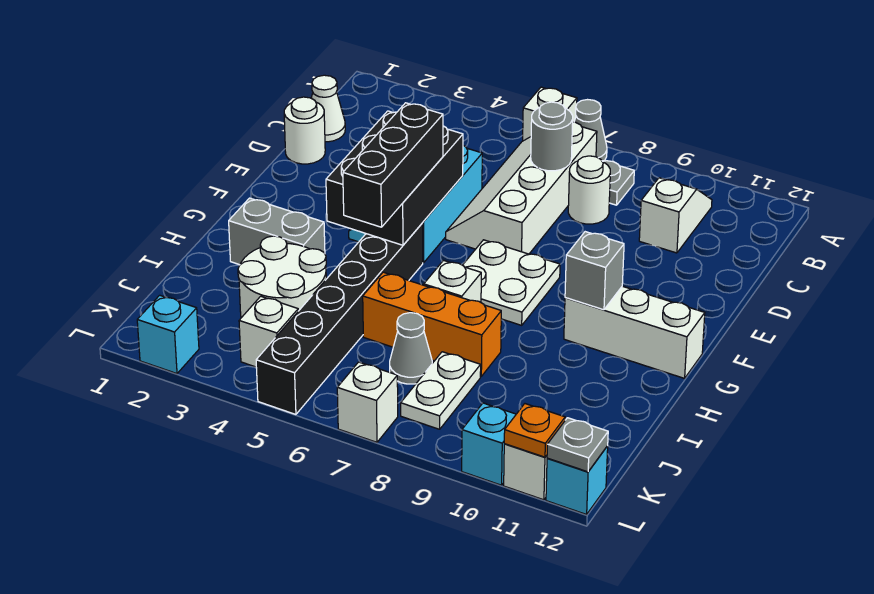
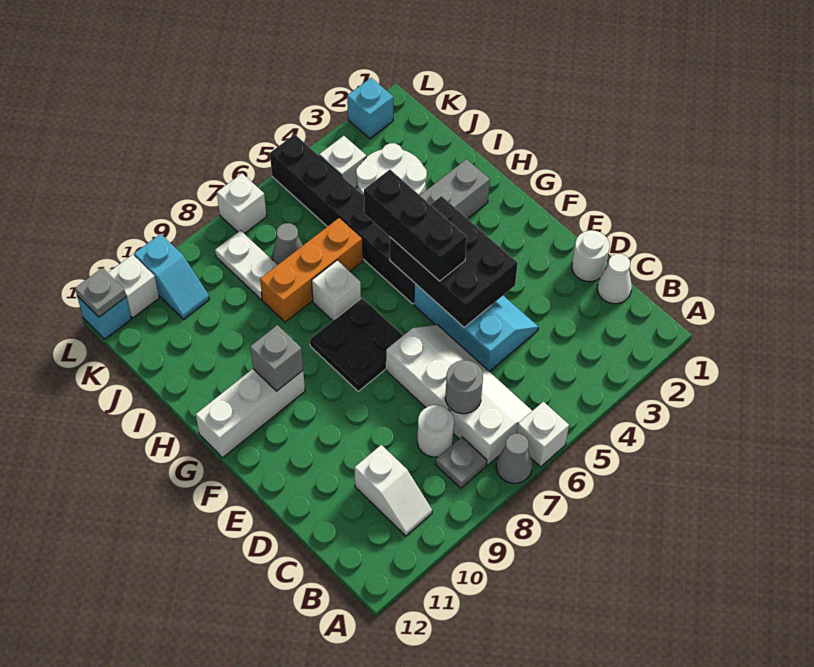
white plate F7:G8 level 1 -> black plate F7:G8 level 1
orange plate L11 level 2 -> none

